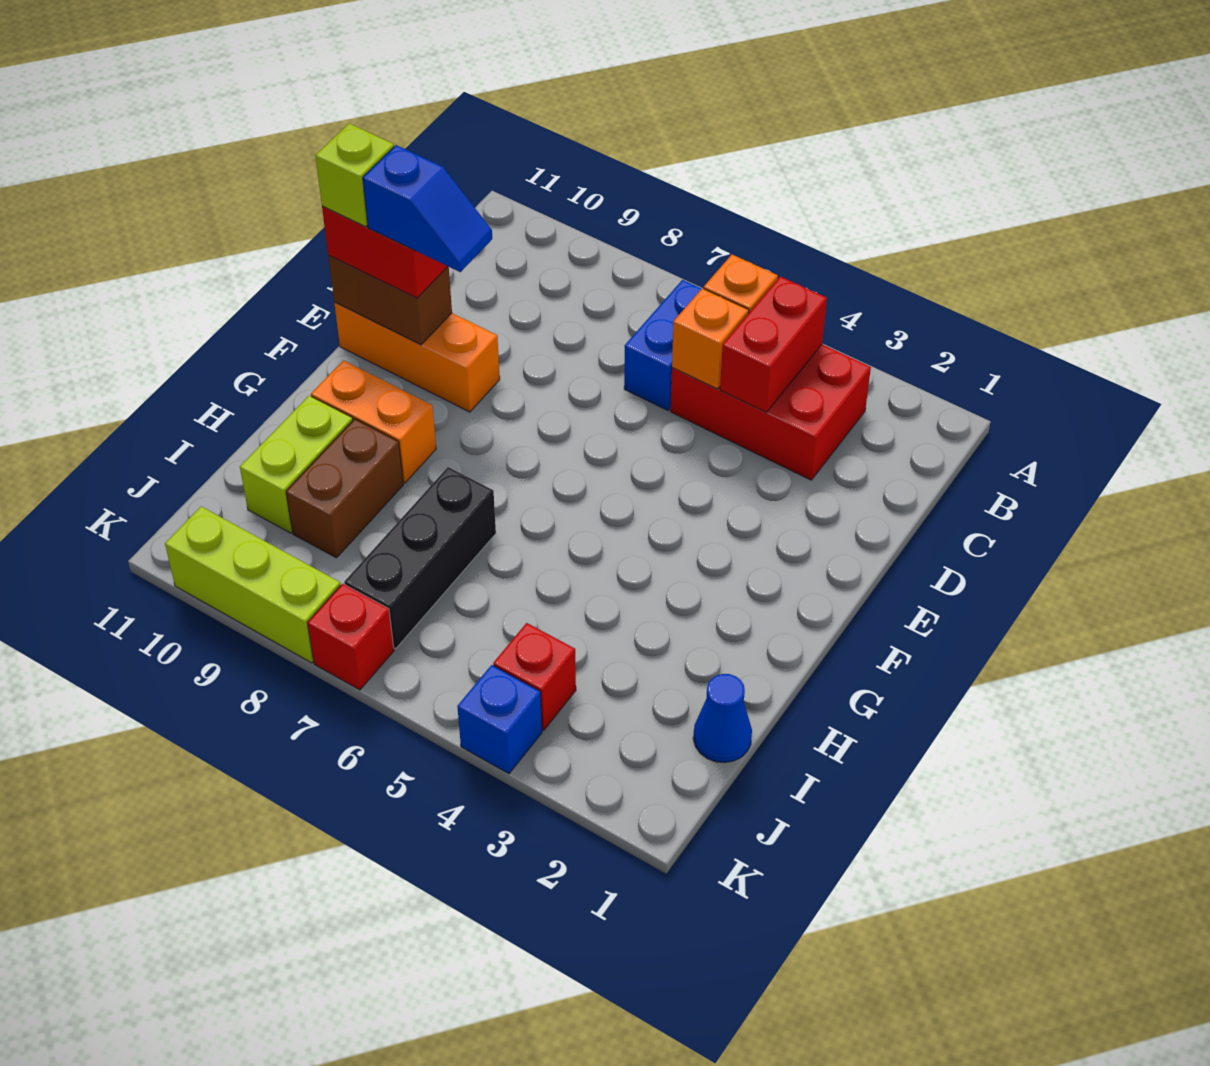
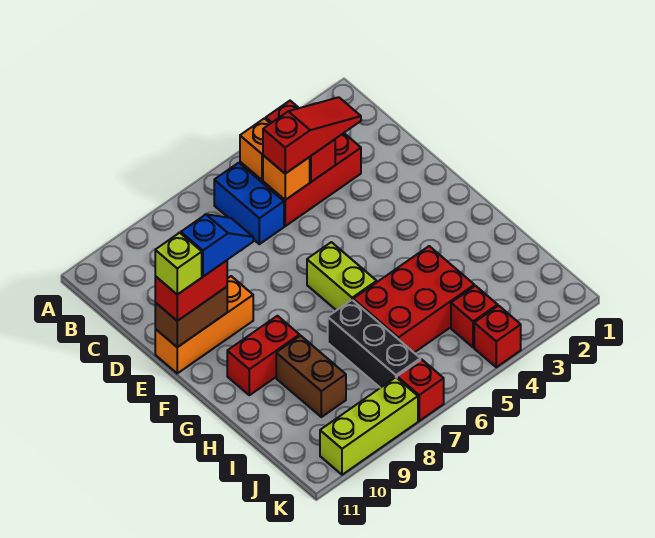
none -> red slope C3:C5 level 3 top 5
orange brick G9:G10 level 1 -> red brick G9:G10 level 1
none -> red brick H4:I6 level 1
lime brick H10:I10 level 1 -> lime brick F6:G6 level 1
blue cone I1 level 1 -> none
blue brick K4 level 1 -> red brick K4 level 1

